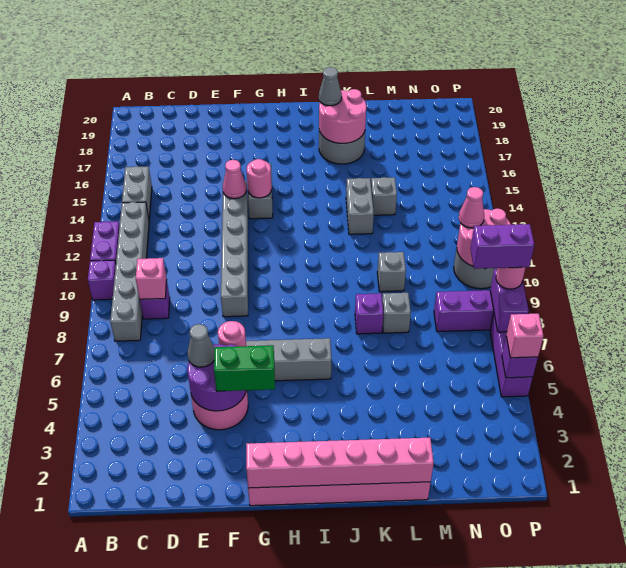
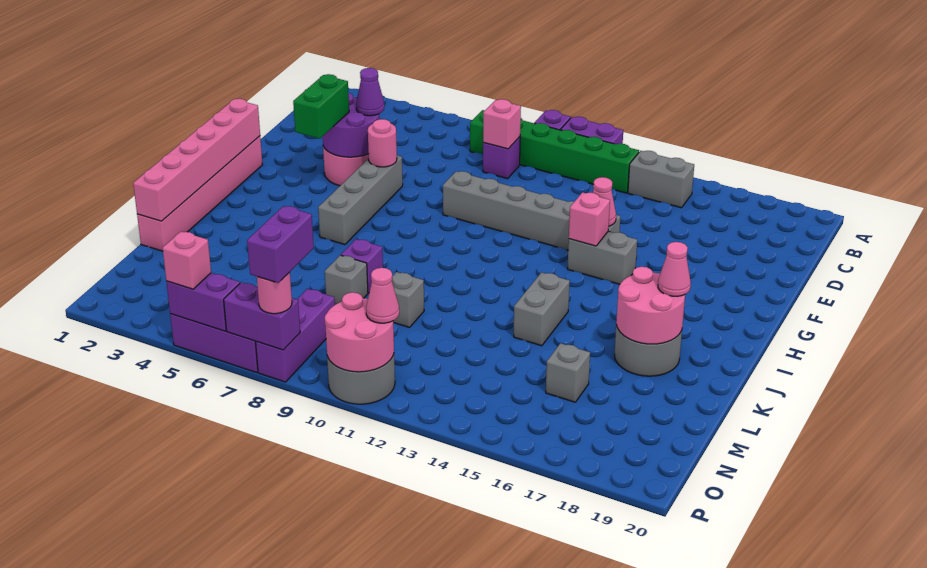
grey brick B8:B13 level 1 -> green brick B8:B13 level 1
grey cone E5 level 3 -> purple cone E5 level 3
pink round brick G14 level 2 -> pink brick G14 level 2
grey cone J18 level 3 -> pink cone J18 level 3
grey brick K13:K14 level 1 -> grey brick J14:K14 level 1
grey brick L14 level 1 -> grey brick M16 level 1
purple brick P5 level 2 -> purple brick P5:P6 level 2

